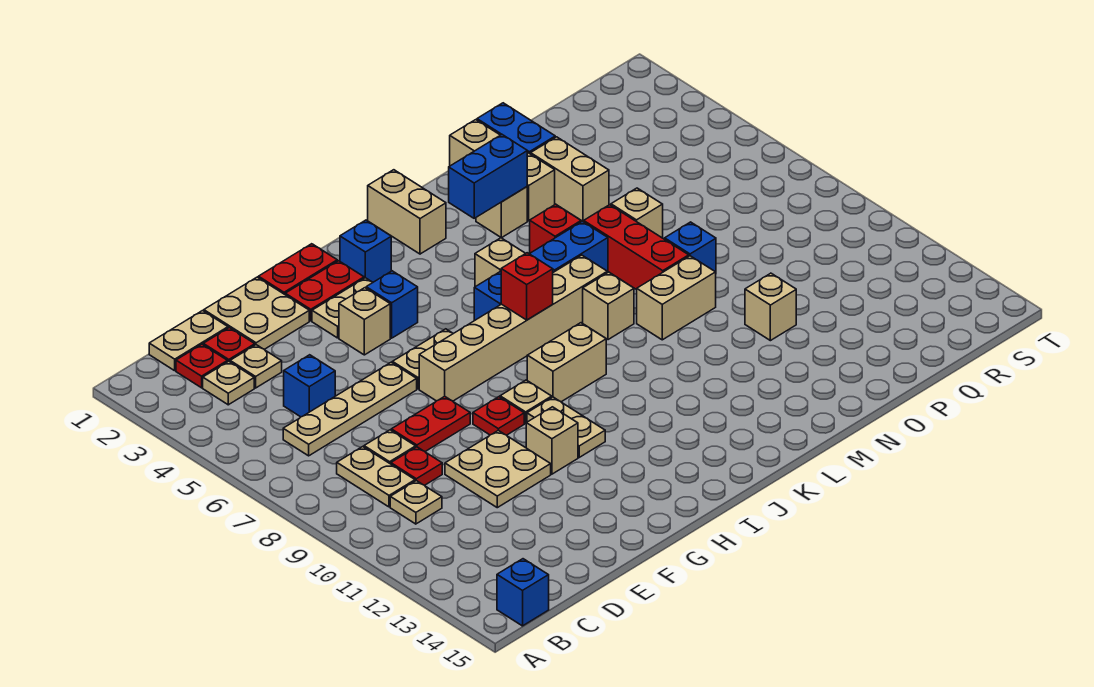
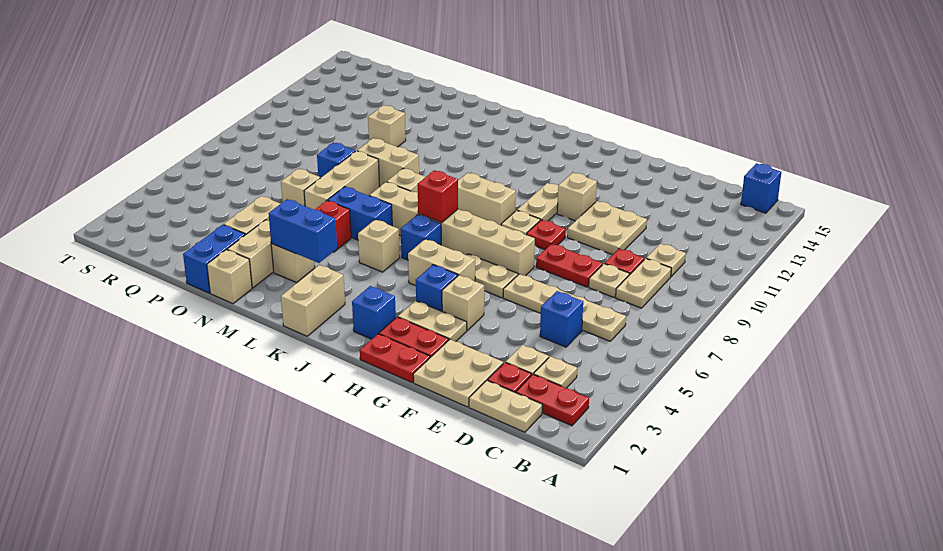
red plate C2 level 1 -> red plate B2:C2 level 1
none -> tan brick H5:I5 level 1
red brick N6:N8 level 1 -> tan brick N6:N8 level 1

